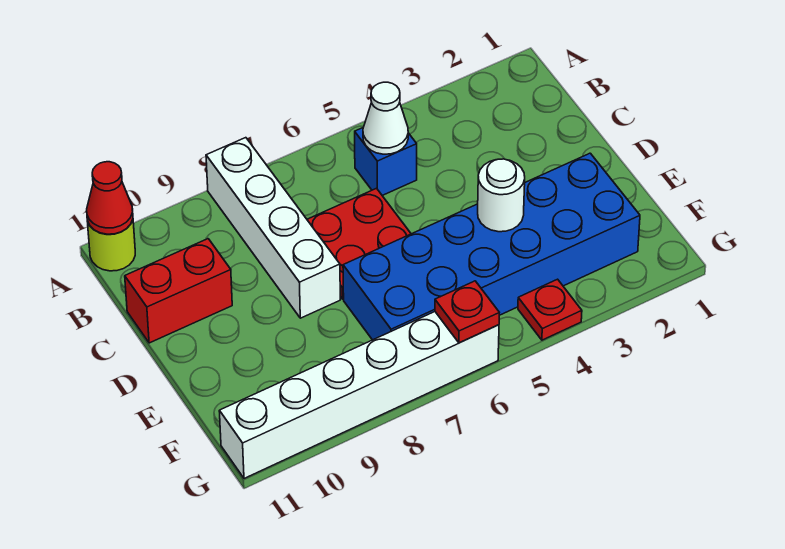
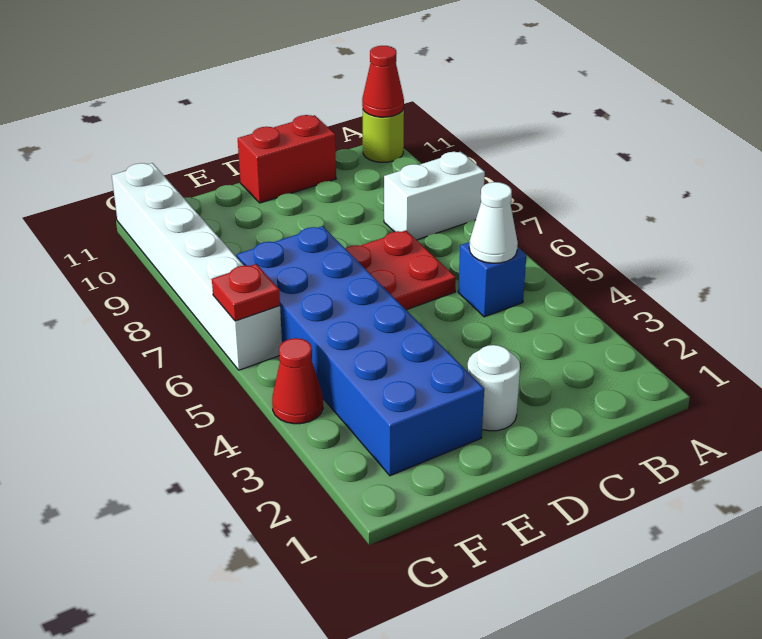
white brick A8:D8 level 1 -> white brick A8:B8 level 1
red brick C10:C11 level 1 -> red brick C11:D11 level 1
white round brick E4 level 2 -> white round brick D2 level 1
red plate G4 level 1 -> red cone G4 level 1

